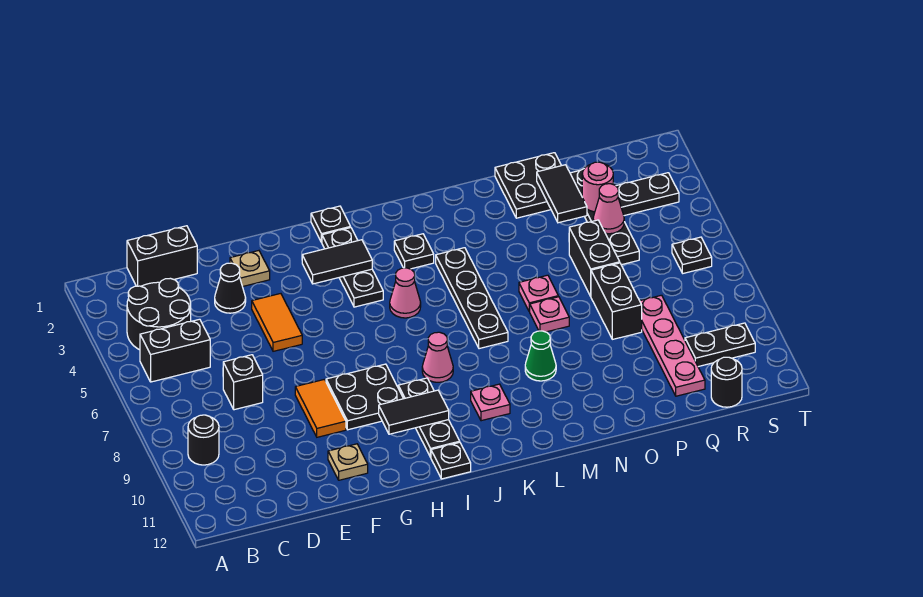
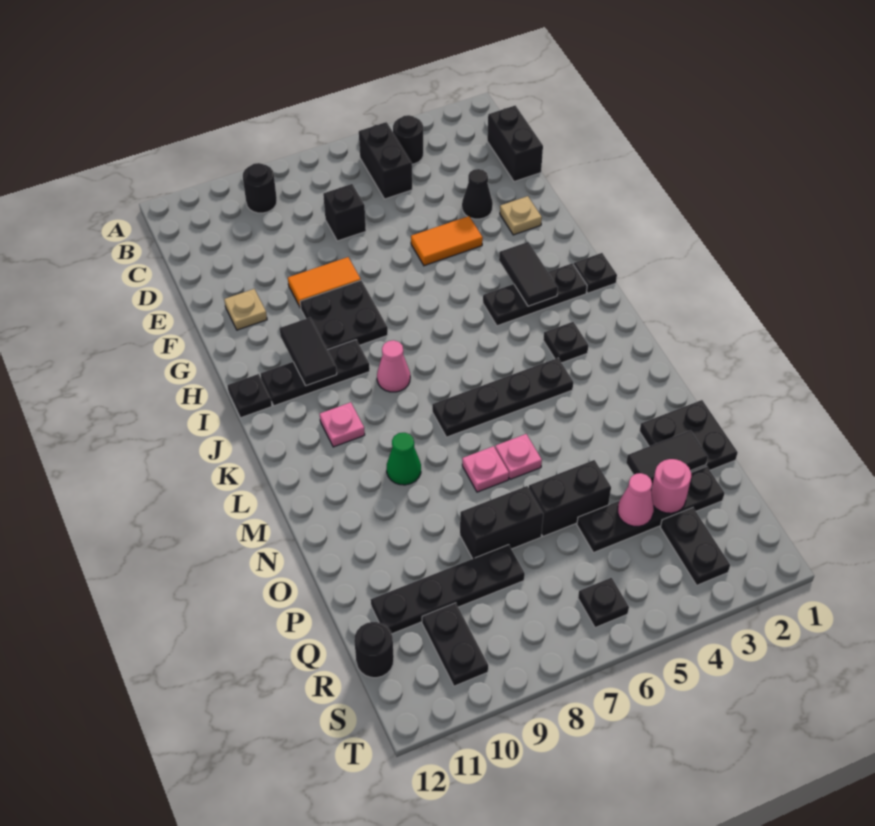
black round brick B3:C4 level 1 -> black round brick B4 level 1
pink cone J5 level 1 -> none
pink plate Q8:Q11 level 1 -> black plate Q8:Q11 level 1

